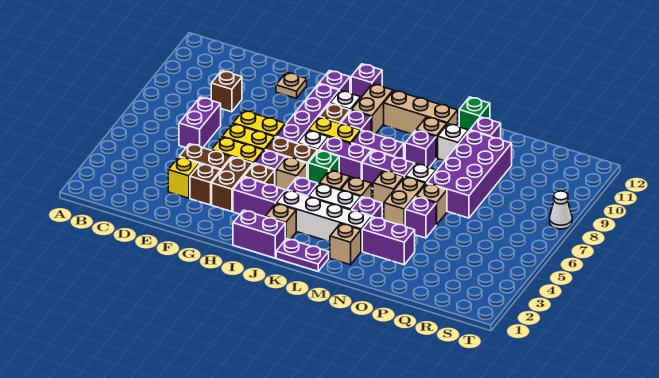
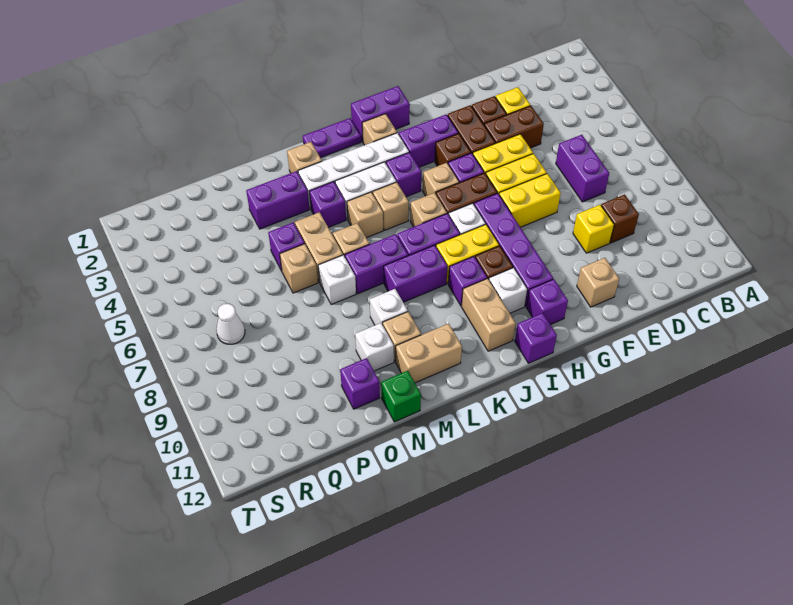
none -> yellow brick E9 level 1
tan plate F11 level 1 -> tan brick F11 level 1
green brick J6 level 1 -> tan brick J6 level 1
tan brick K11:M11 level 1 -> tan brick L11:M11 level 1
purple brick M9 level 1 -> white brick M9 level 1
purple brick O7:P10 level 1 -> none
white cone T8 level 1 -> white cone R7 level 1

